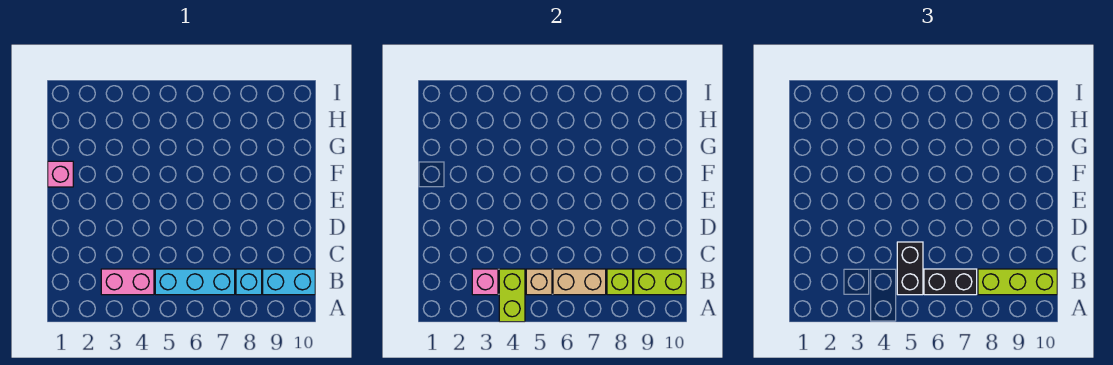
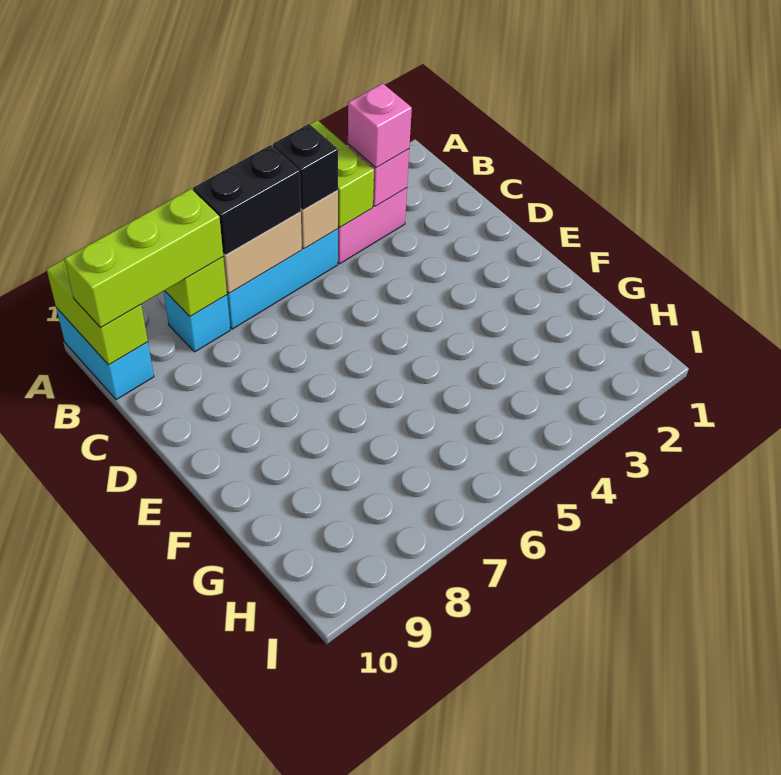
black brick B5:C5 level 3 -> black brick B5 level 3
cyan brick B9:B10 level 1 -> cyan brick A10:B10 level 1
lime brick B9:B10 level 2 -> lime brick A10:B10 level 2
pink brick F1 level 1 -> pink brick B3 level 3

